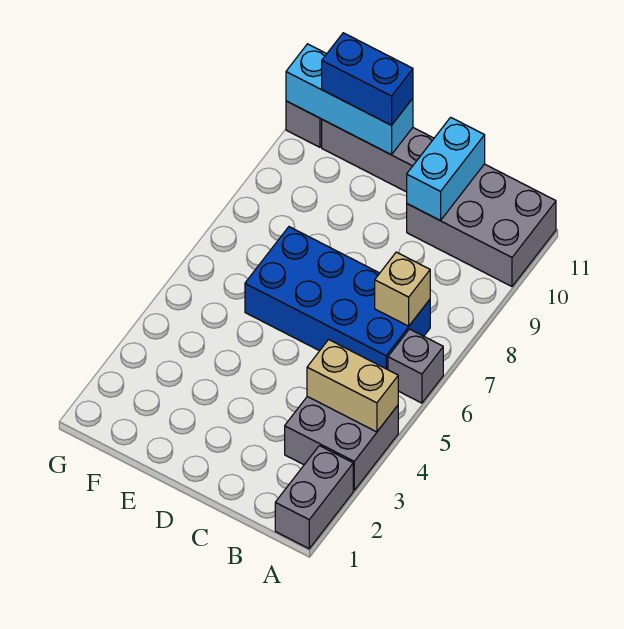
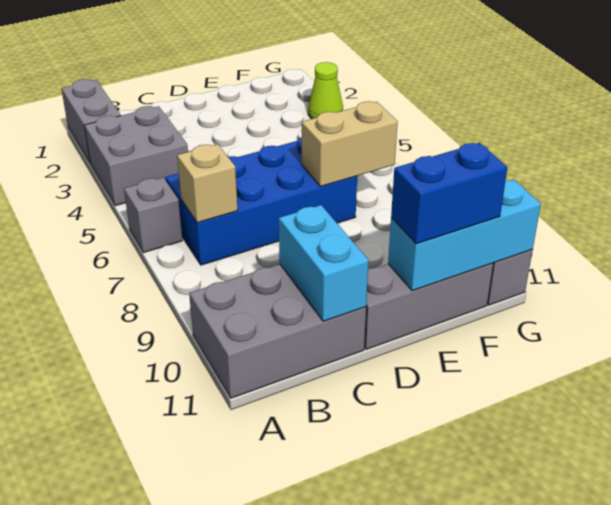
tan brick A4:B4 level 2 -> tan brick E7:F7 level 2
none -> lime cone G3 level 1

